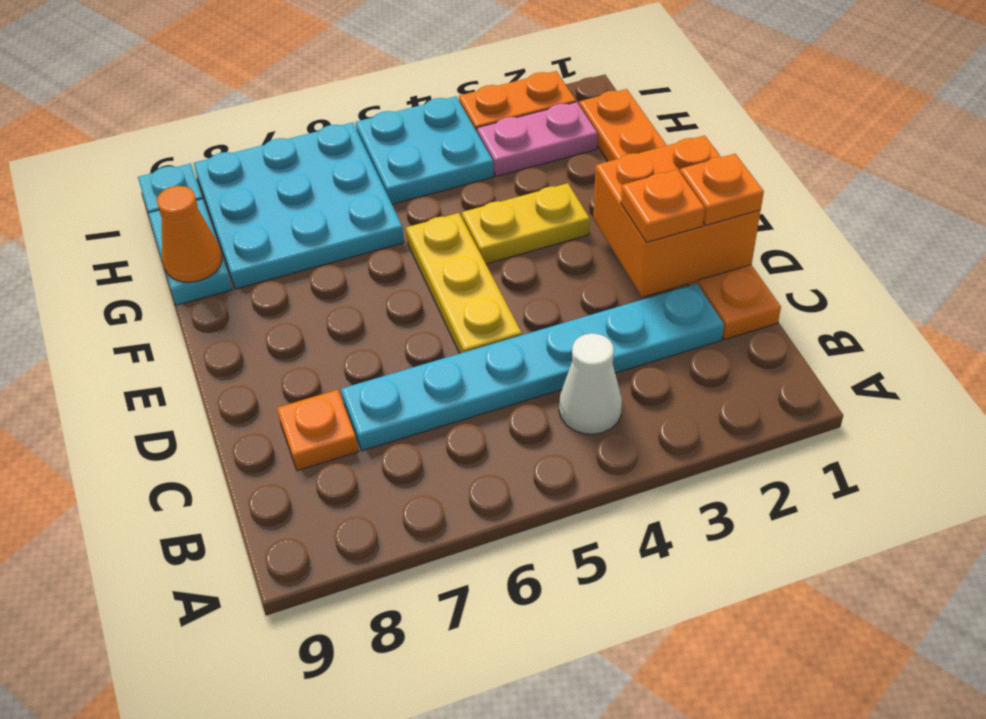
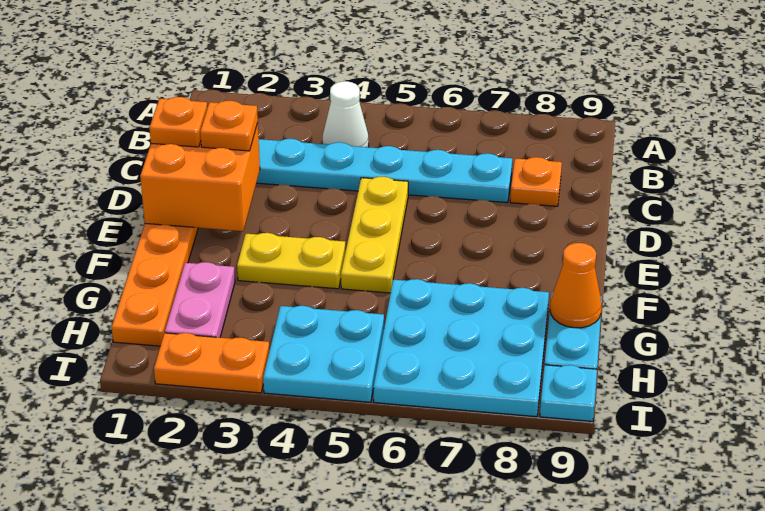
pink plate H2:H3 level 1 -> pink plate G2:H2 level 1

